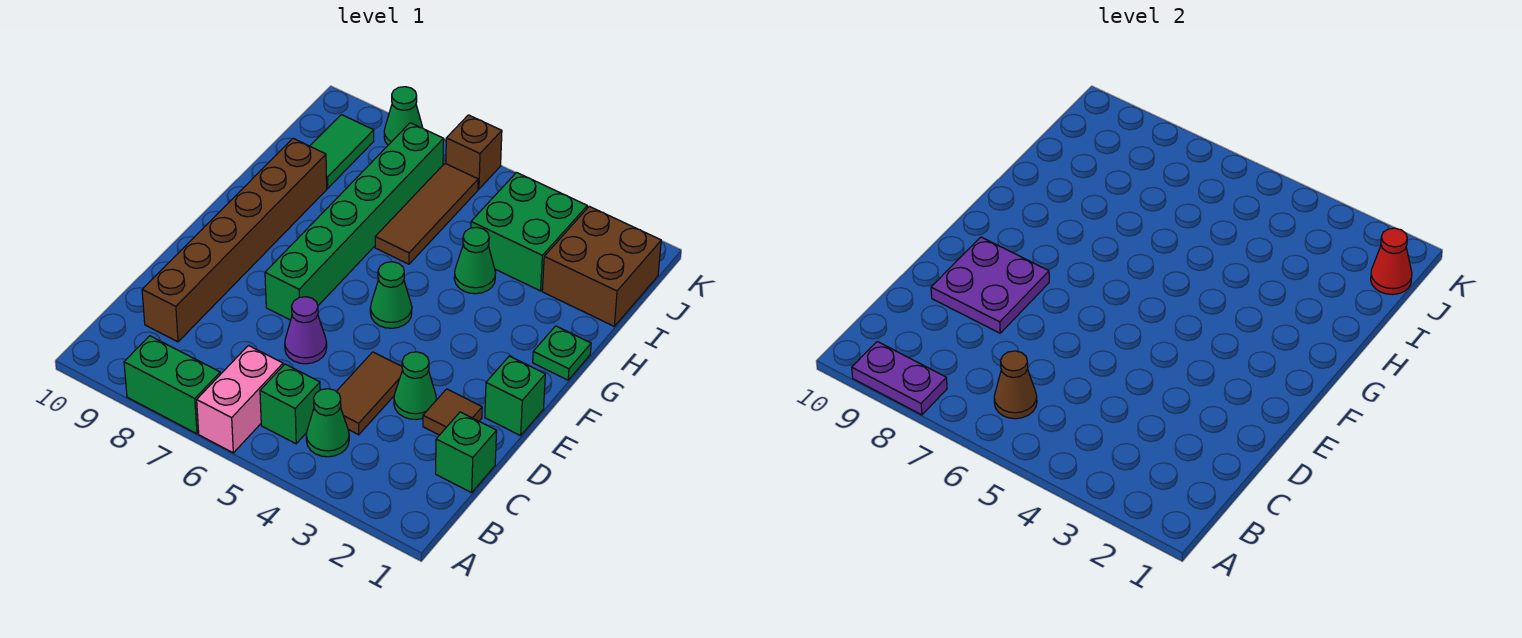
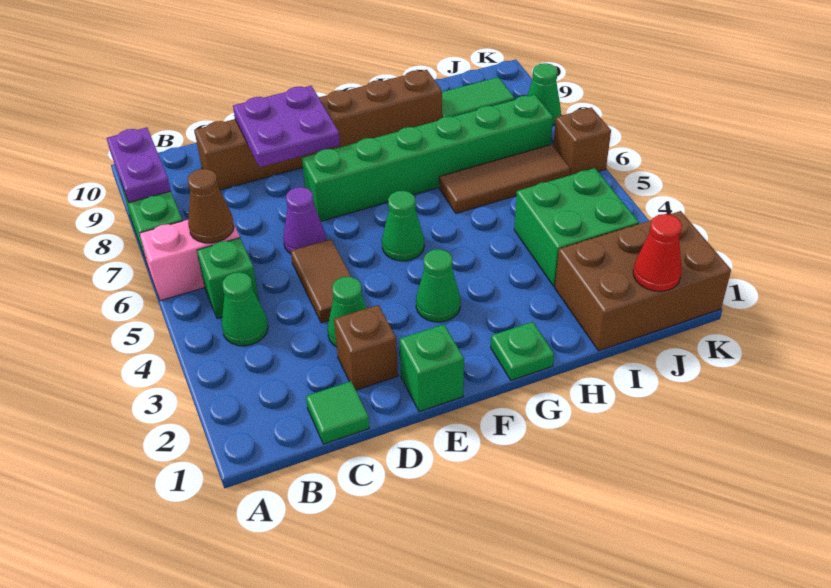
green brick C1 level 1 -> green tile C1 level 1
brown tile C4:D4 level 1 -> brown tile D4:D5 level 1
brown tile D2 level 1 -> brown brick D2 level 1
green cone H4 level 1 -> green cone F3 level 1
brown brick I1:J2 level 1 -> brown brick I1:K2 level 1

